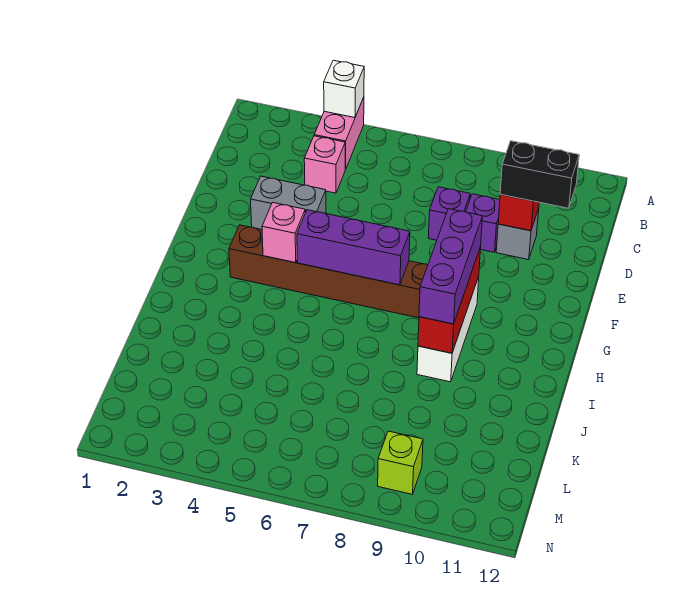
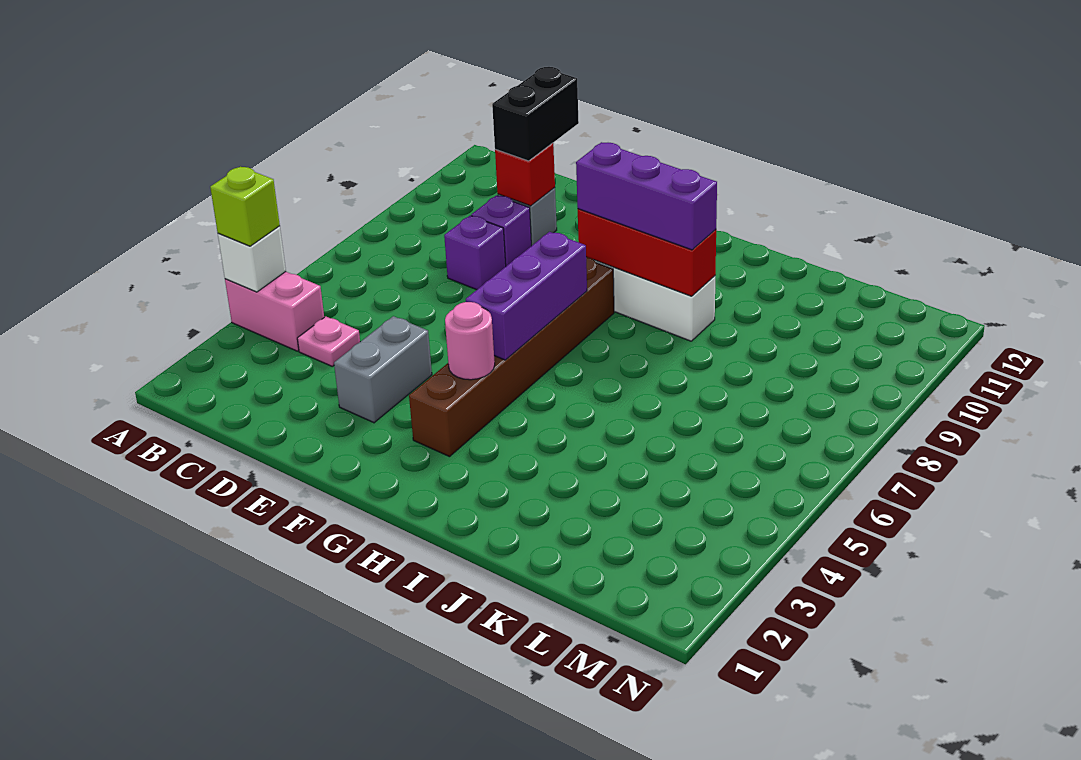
pink brick C4 level 1 -> pink plate C4 level 1
pink brick G4 level 2 -> pink round brick G4 level 2
lime brick M9 level 1 -> lime brick A4 level 3

